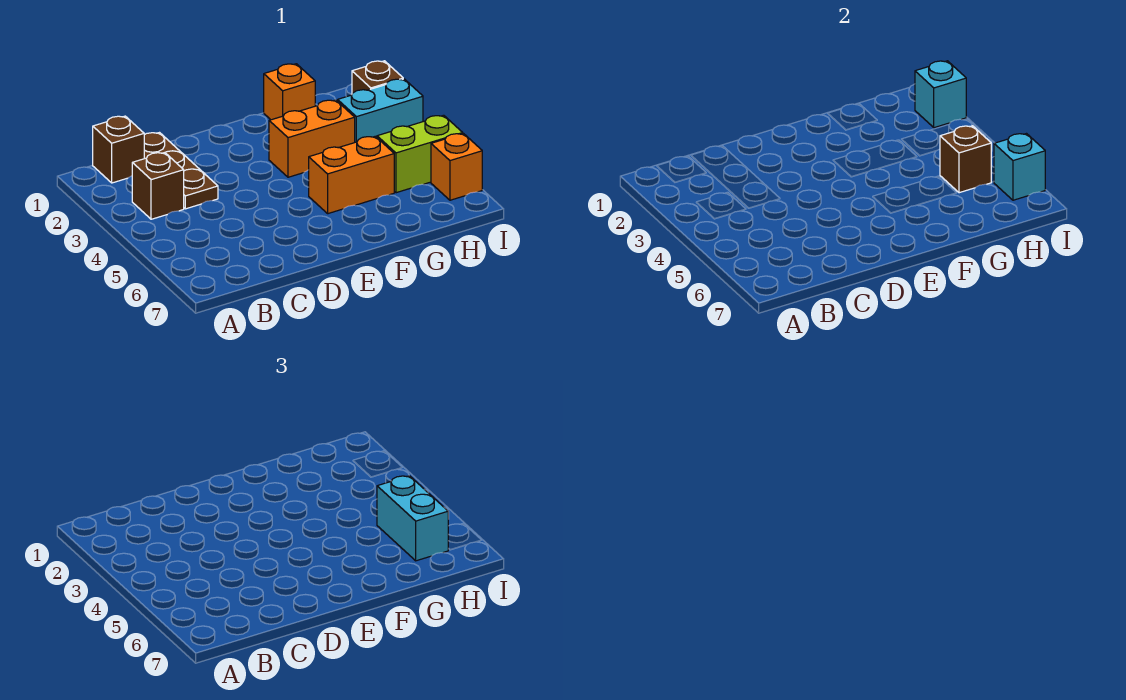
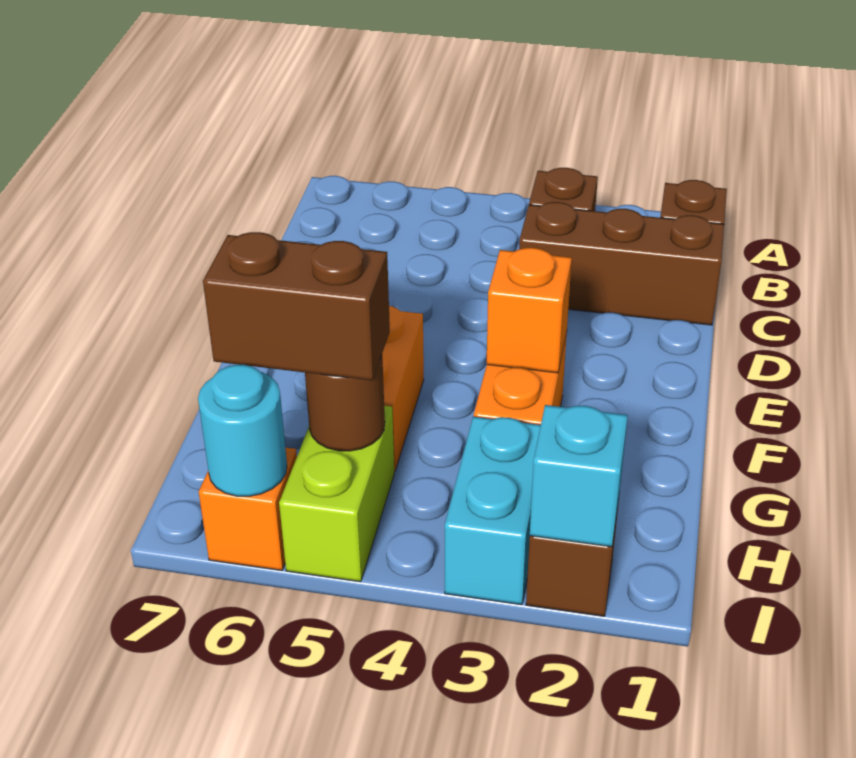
brown plate C1:C3 level 1 -> brown brick C1:C3 level 1
orange brick G1 level 1 -> orange brick F3 level 2
brown brick H5 level 2 -> brown round brick H5 level 2
cyan brick H5:H6 level 3 -> brown brick H5:H6 level 3
cyan brick I6 level 2 -> cyan round brick I6 level 2

